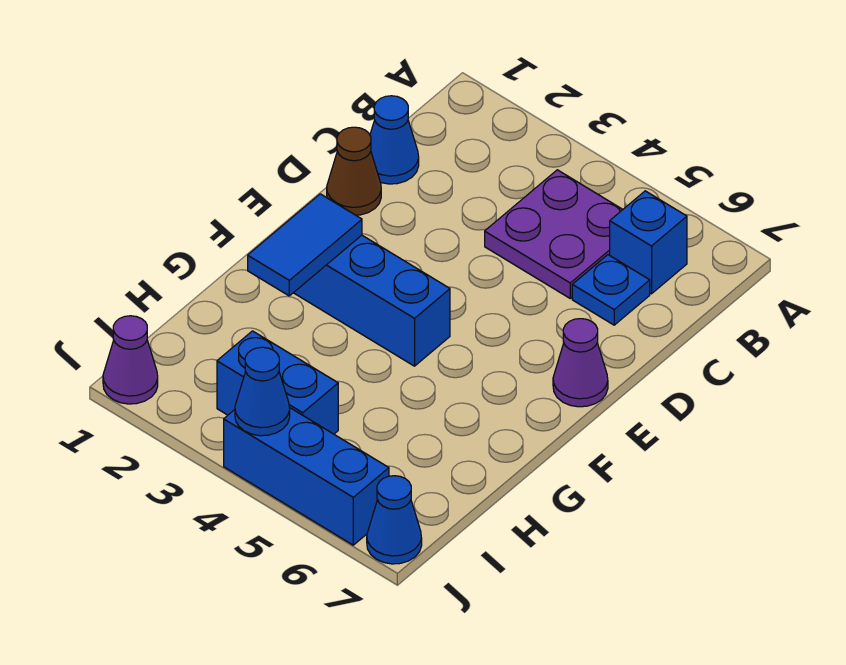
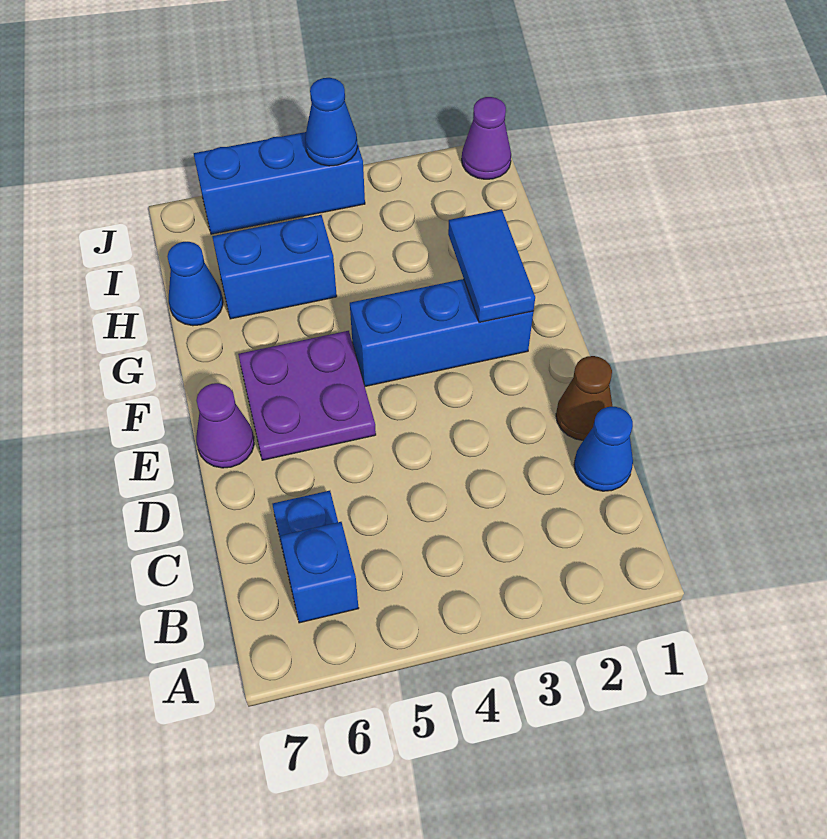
purple plate B4:C5 level 1 -> purple plate E5:F6 level 1
blue brick I3:I4 level 1 -> blue brick H5:H6 level 1
blue cone J7 level 1 -> blue cone H7 level 1

